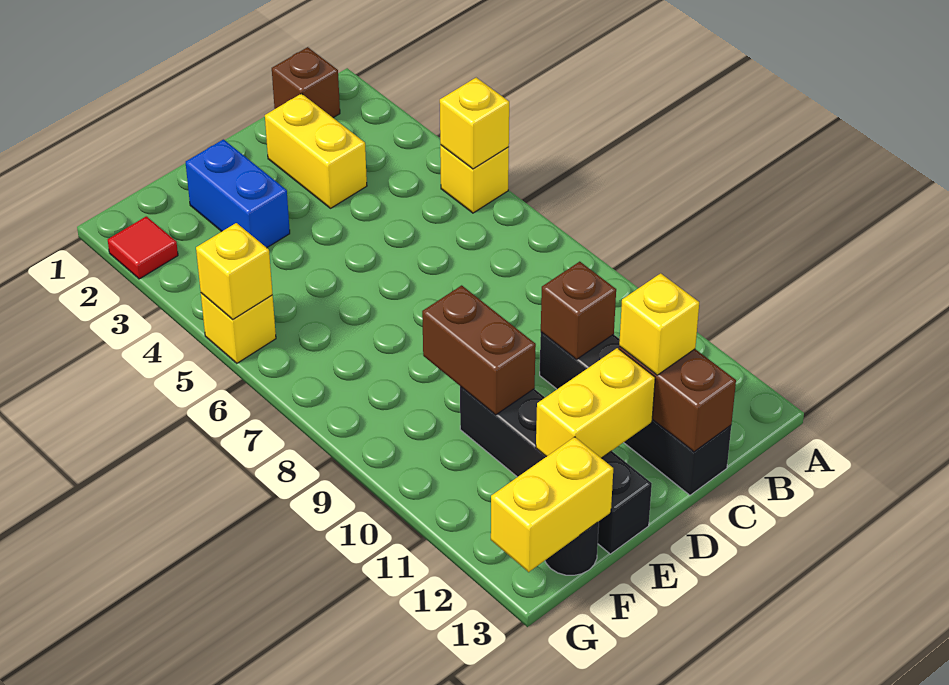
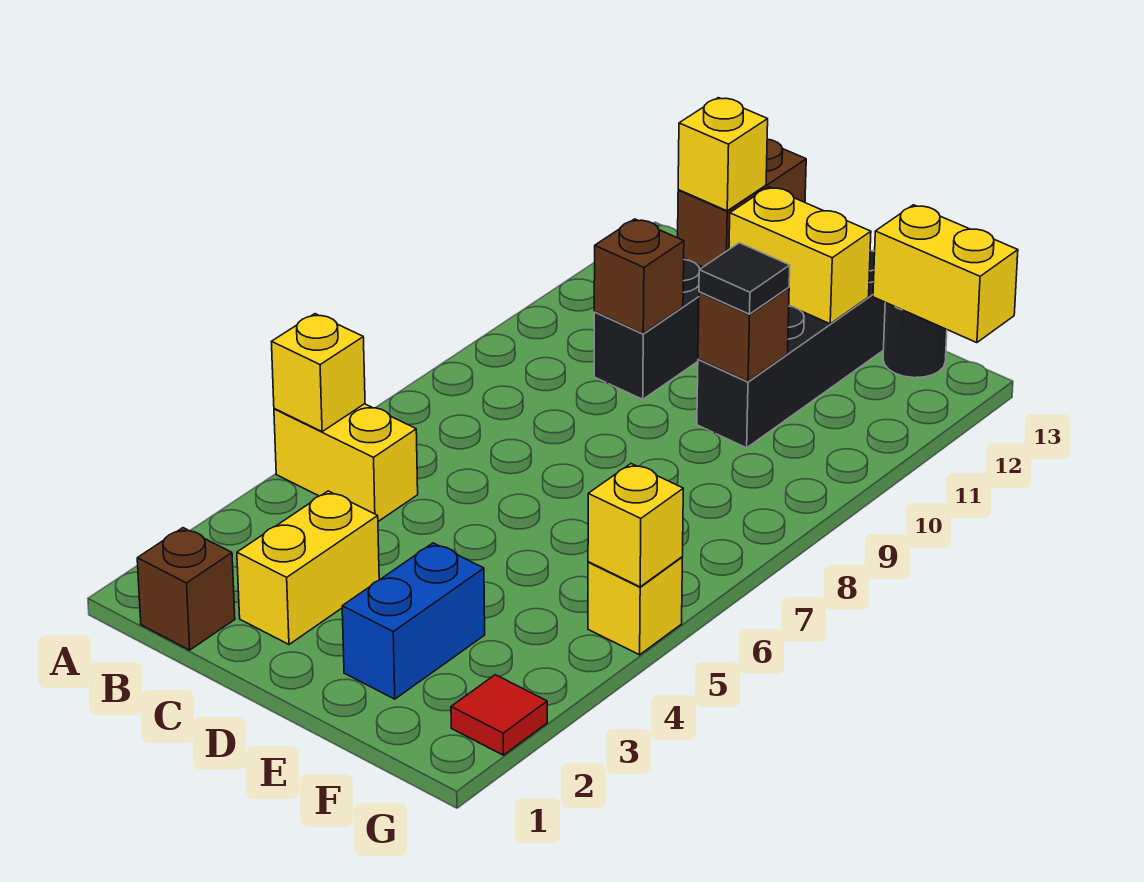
yellow brick A5 level 1 -> yellow brick A5:B5 level 1
brown brick E9:E10 level 2 -> brown brick E10 level 2
none -> black tile E10 level 3

